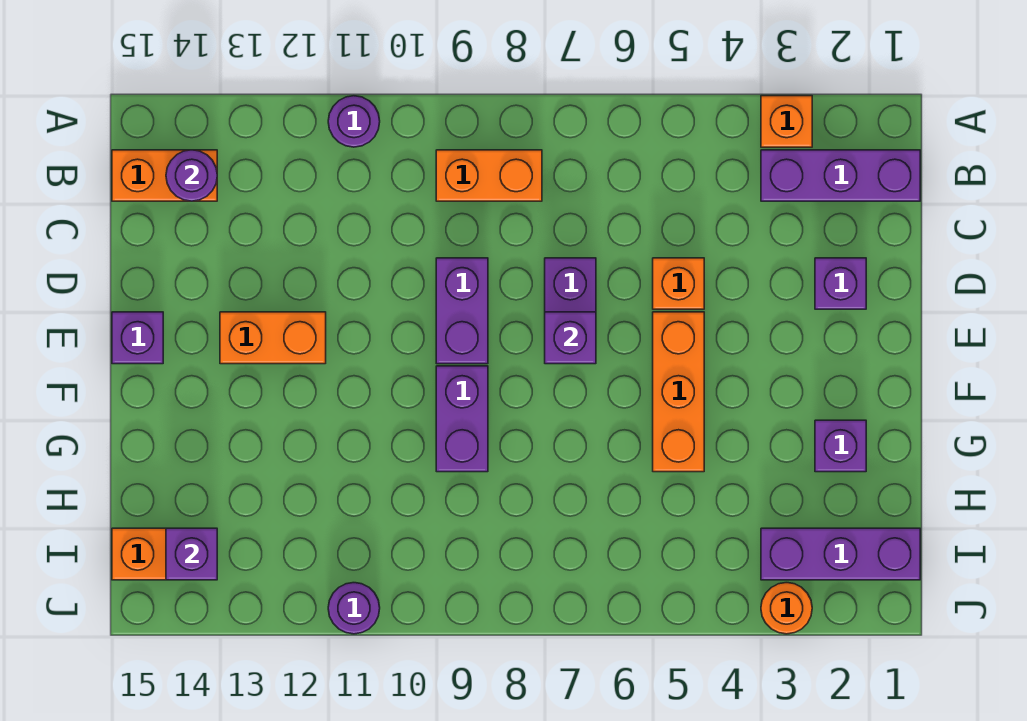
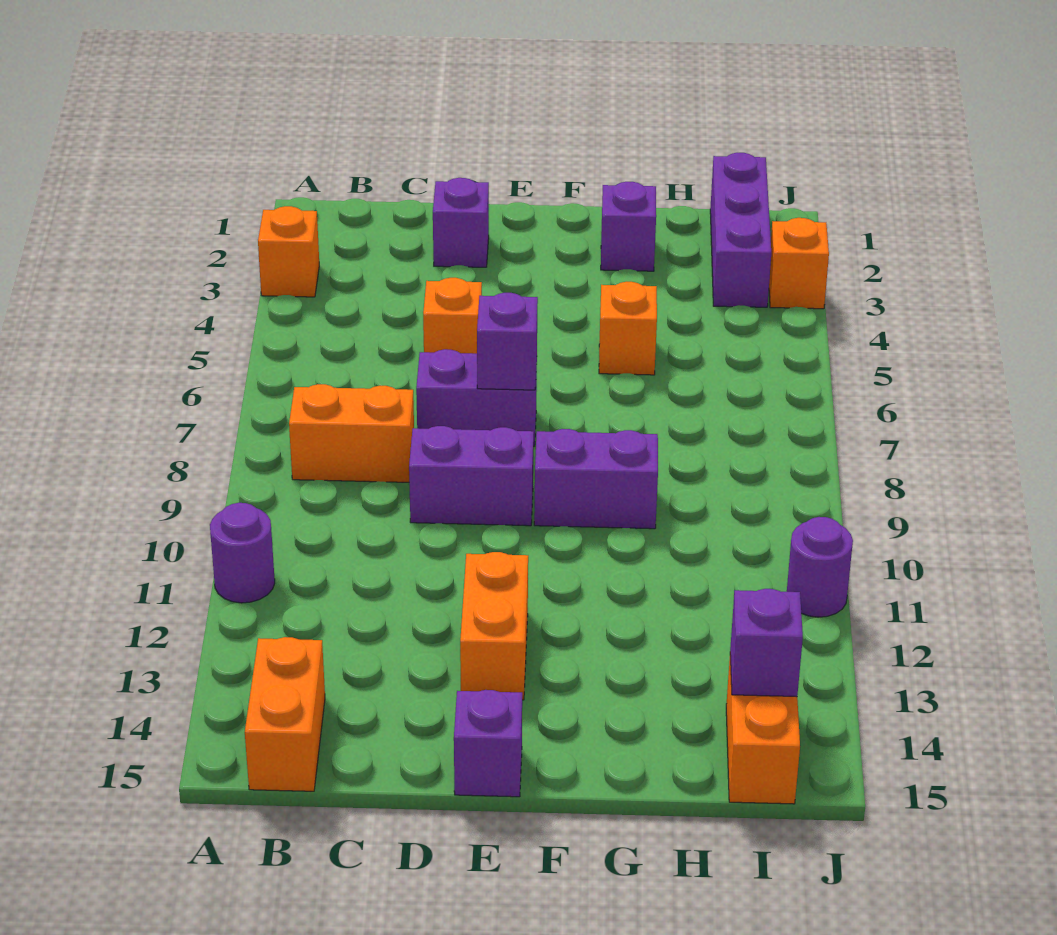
purple brick B1:B3 level 1 -> none
orange brick B8:B9 level 1 -> orange brick B8:C8 level 1
purple round brick B14 level 2 -> none
orange brick E5:G5 level 1 -> orange brick G5 level 1
orange round brick J3 level 1 -> orange brick J3 level 1

